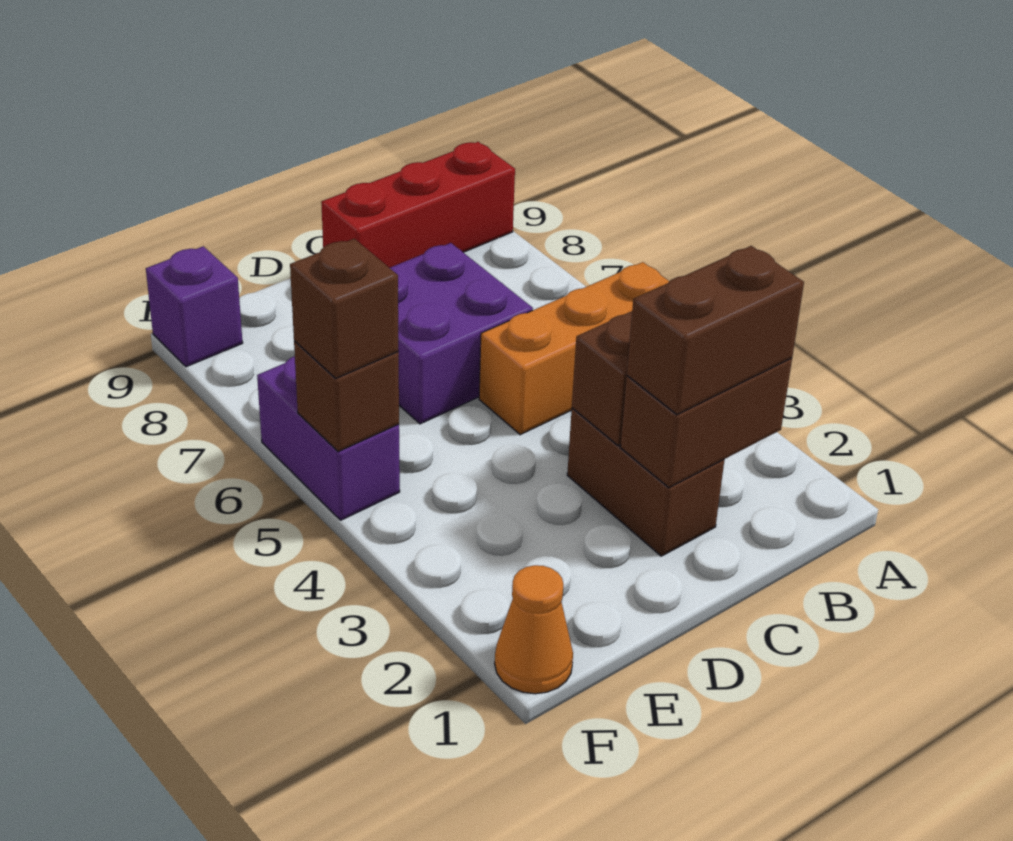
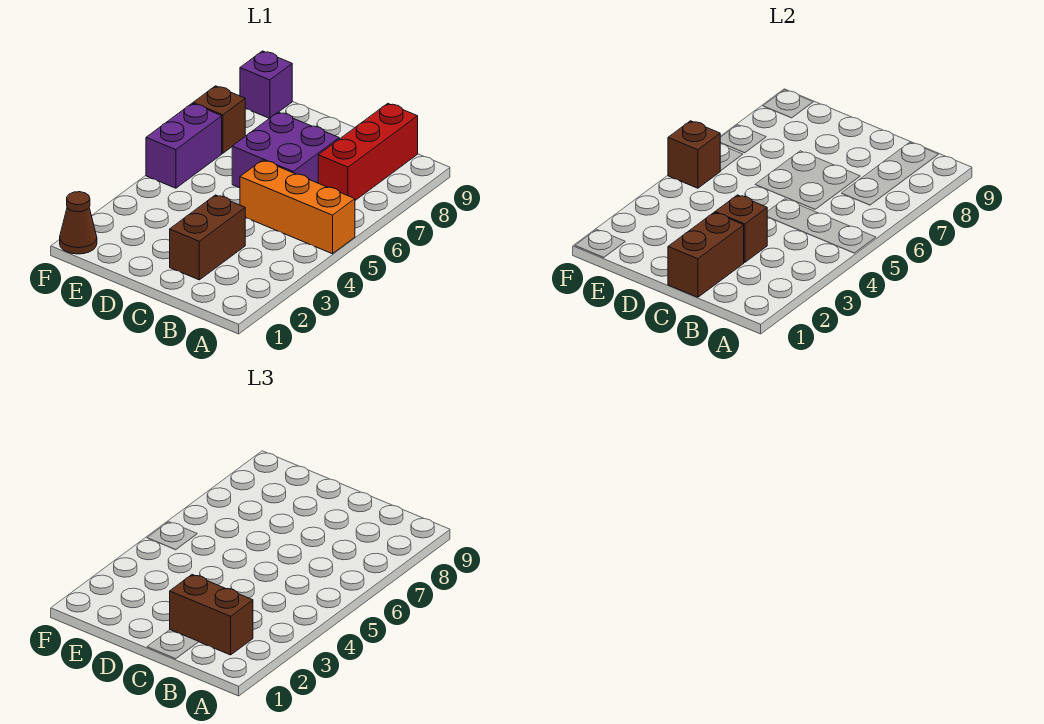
red brick A9:C9 level 1 -> red brick B7:B9 level 1
brown brick B2:C2 level 2 -> brown brick C1:C2 level 2
orange cone F1 level 1 -> brown cone F1 level 1
brown brick F5 level 3 -> brown brick F7 level 1

